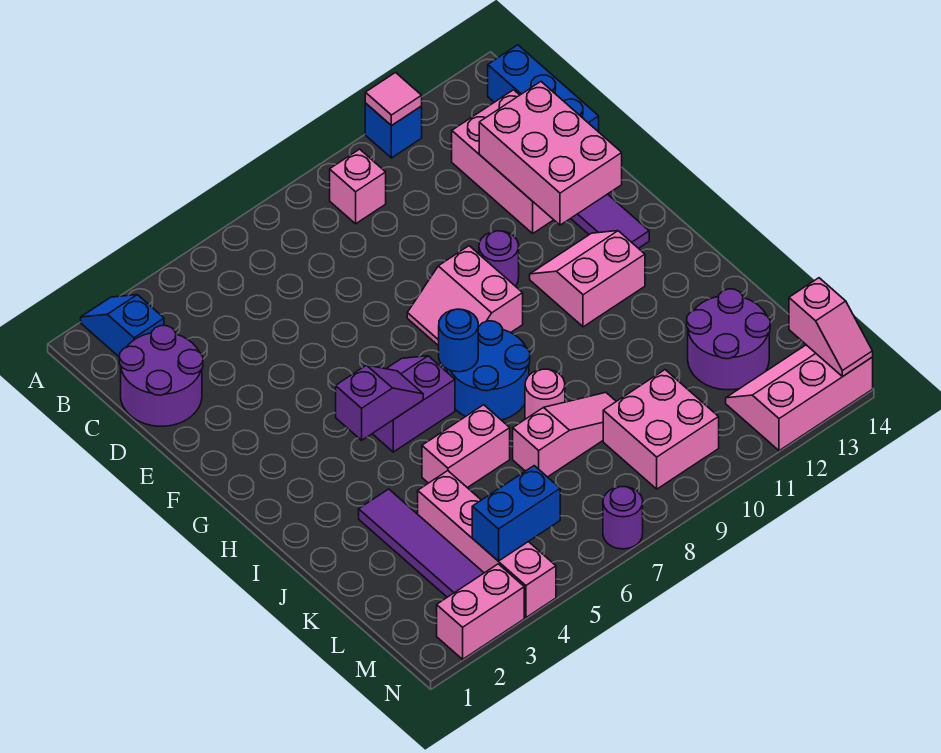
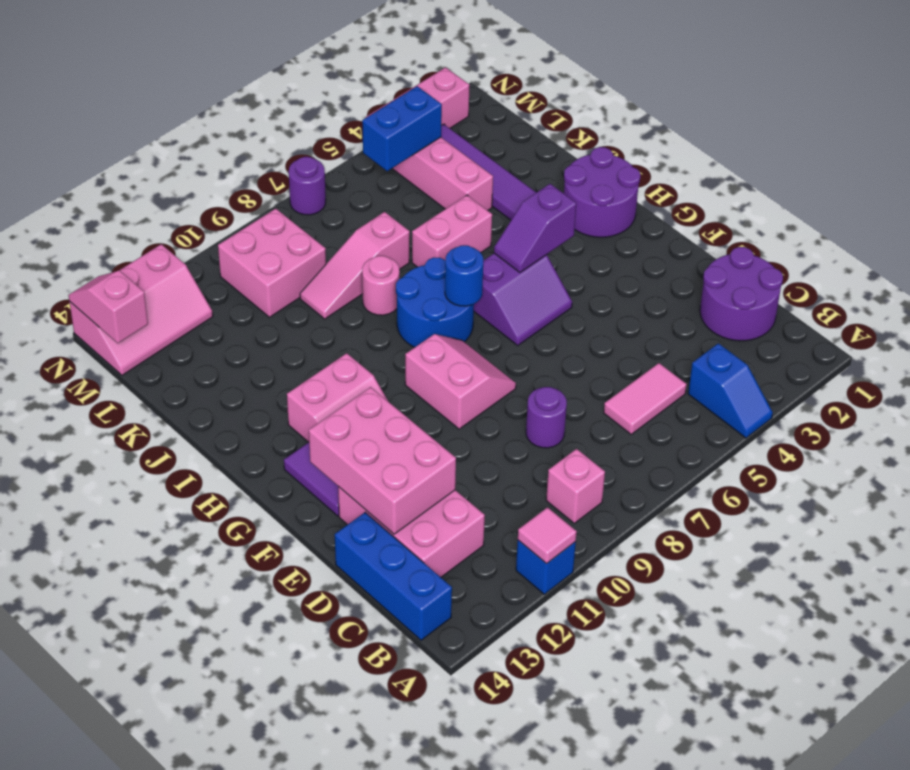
blue slope A2:B2 level 1 top B -> blue slope A4:B4 level 1 top B
none -> pink tile C5:C6 level 1
purple round brick F10 level 1 -> purple round brick D8 level 1
purple round brick K12:L13 level 1 -> purple round brick H1:I2 level 1

